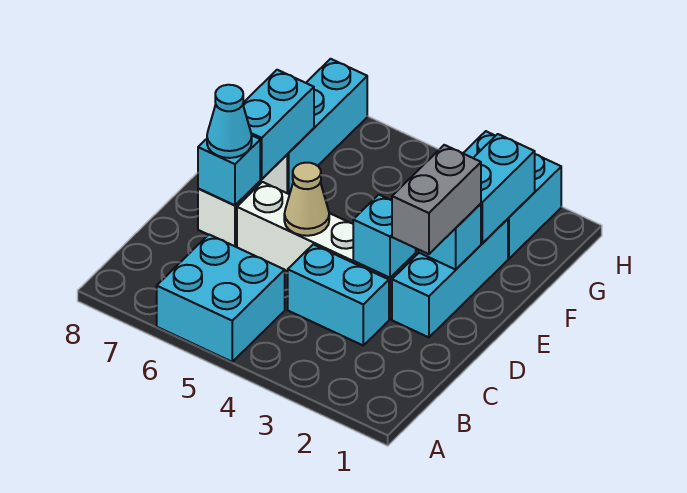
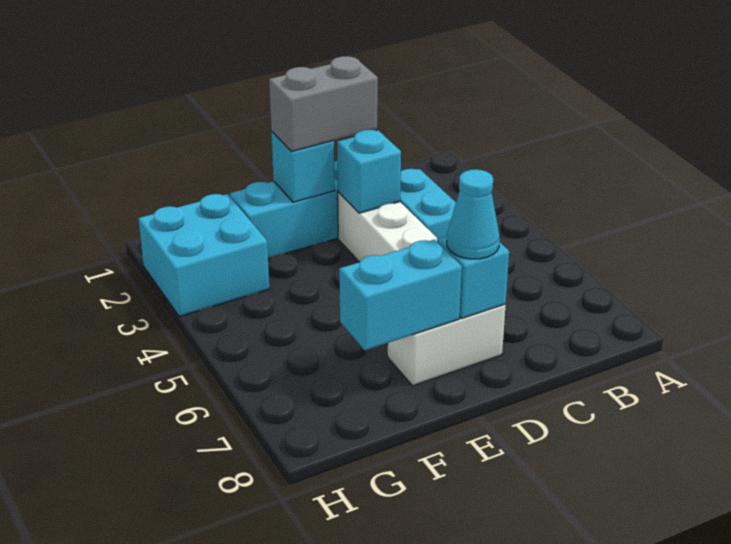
cyan brick A5:B6 level 1 -> none
tan cone D5 level 2 -> none
cyan brick F2:G2 level 2 -> none
cyan brick F7:H7 level 1 -> none

